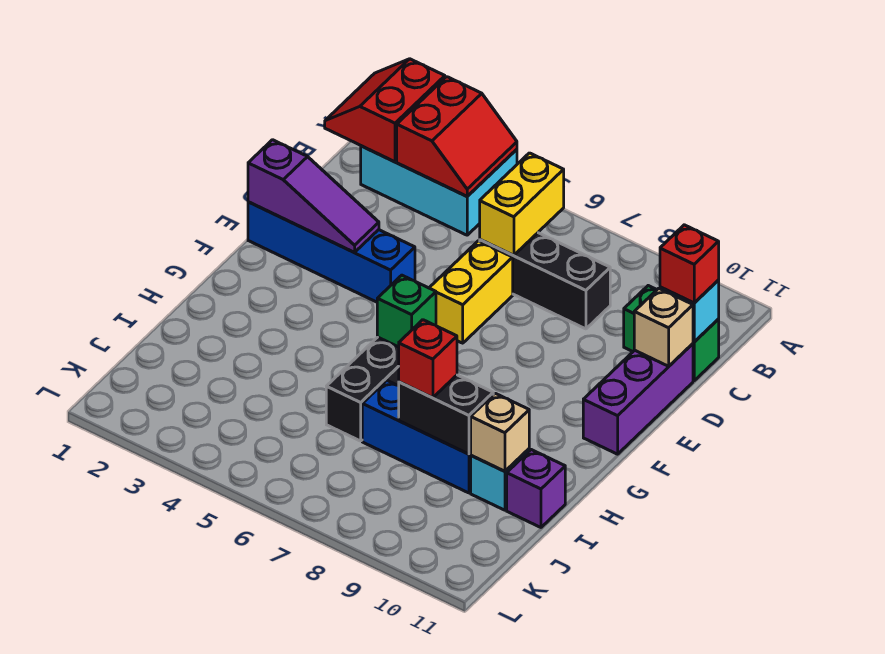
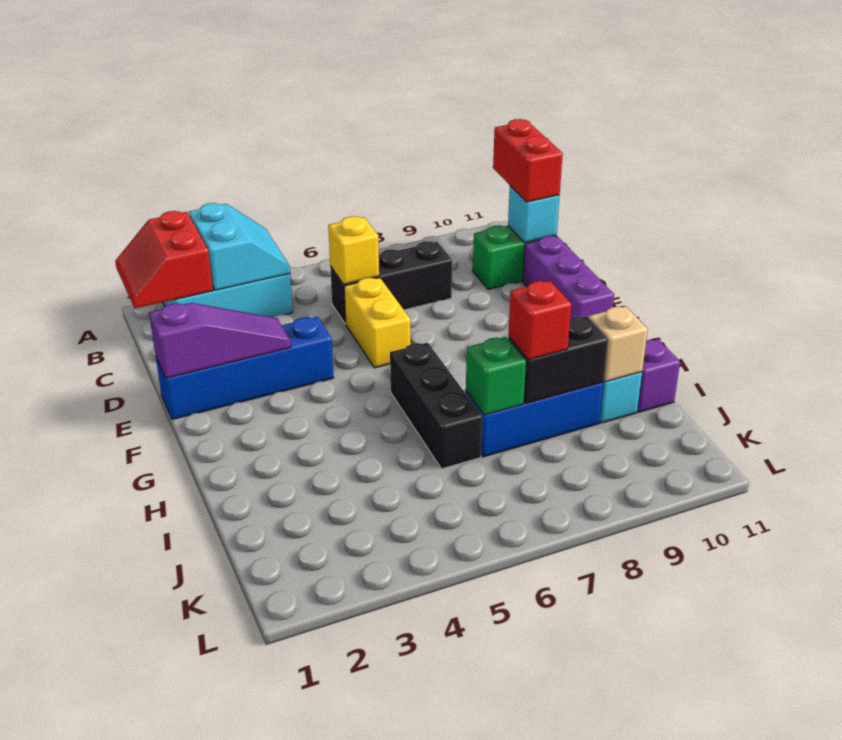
red slope A3:B4 level 2 top 3 -> cyan slope A3:B4 level 2 top 3
yellow brick B6:C6 level 2 -> yellow brick C6 level 2
red brick C11 level 3 -> red brick B11:C11 level 3
tan brick D11 level 2 -> none
green brick G6 level 2 -> green brick I7 level 2

